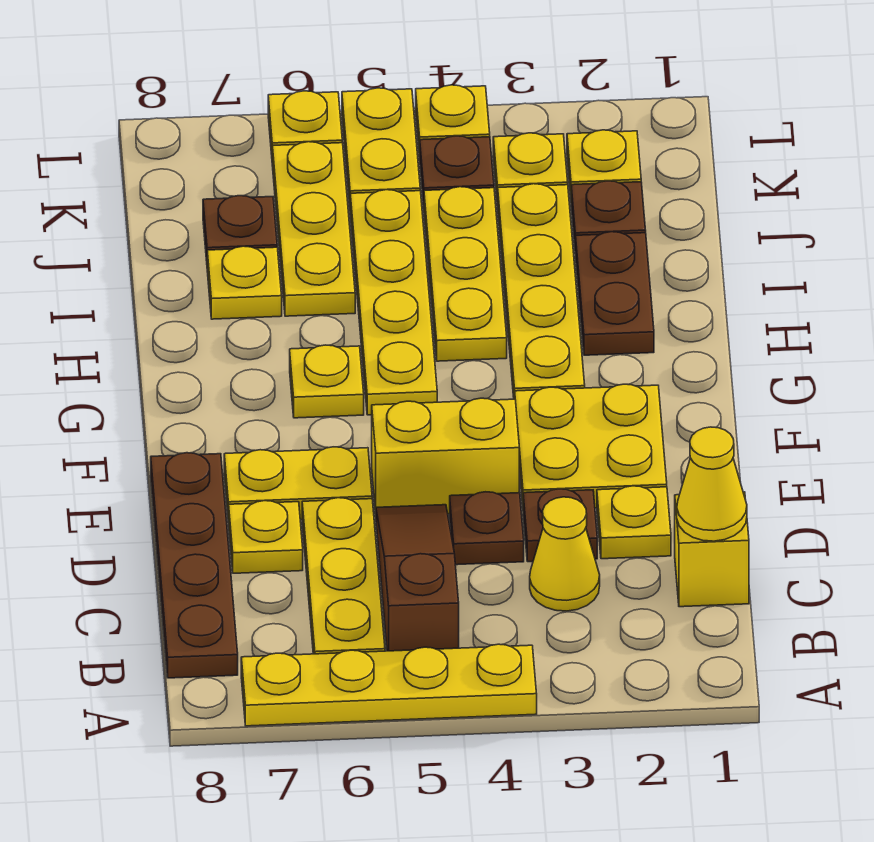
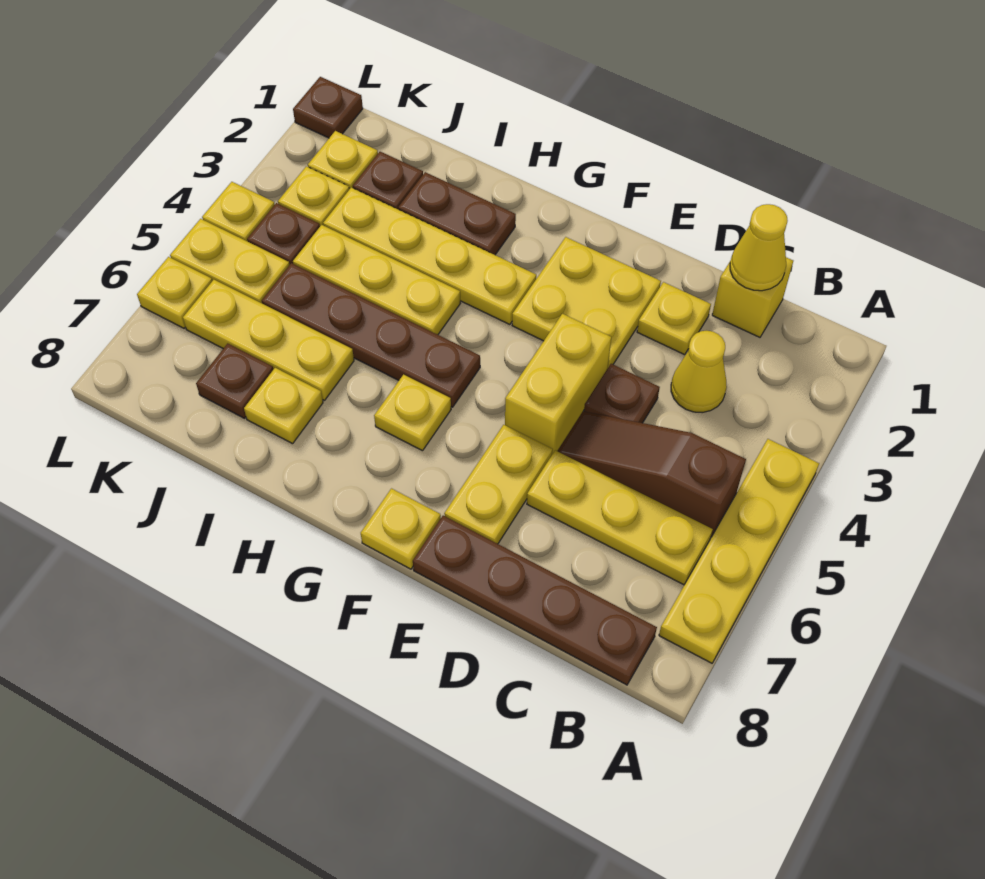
brown plate D3 level 1 -> brown plate L1 level 1
yellow plate D7 level 1 -> yellow plate F8 level 1
yellow plate G5:J5 level 1 -> brown plate G5:J5 level 1

